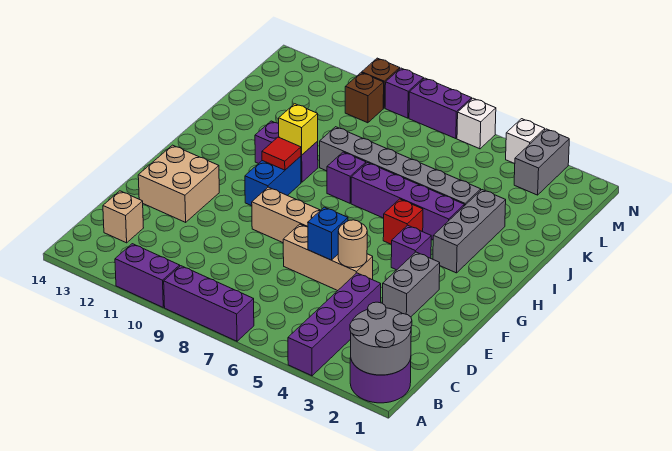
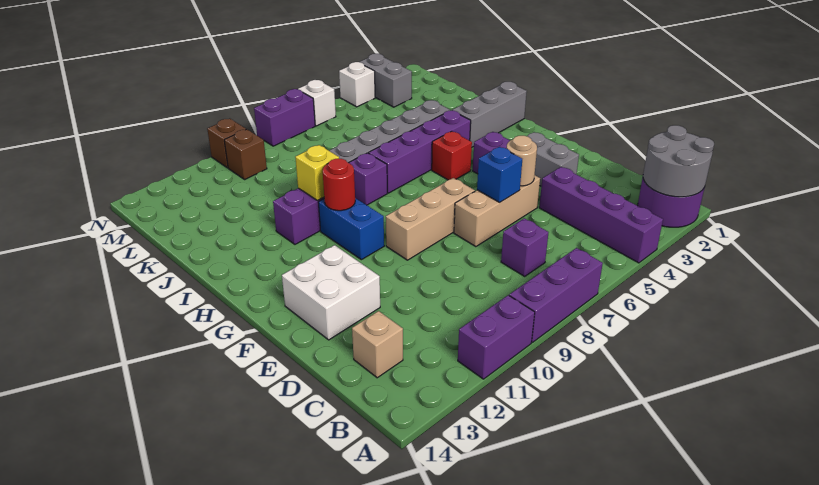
tan brick E12:F13 level 1 -> white brick E12:F13 level 1
grey brick H3:J3 level 1 -> grey brick I1:I3 level 1
red tile H10 level 2 -> red round brick H10 level 2
purple brick N9 level 1 -> purple brick C7 level 1

